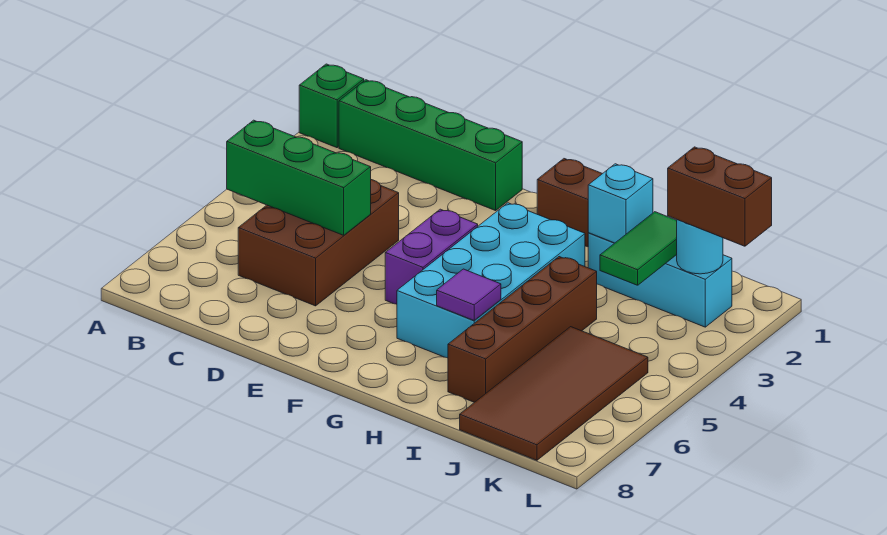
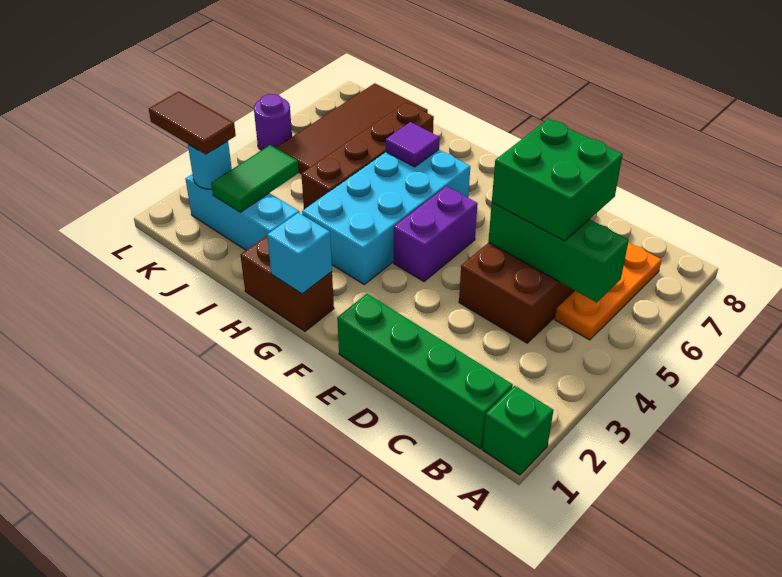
none -> orange plate B5:B7 level 1
none -> green brick C5:D6 level 3
cyan brick I2 level 2 -> cyan brick G1 level 2
brown brick K2:L2 level 3 -> brown tile K2:L2 level 3
none -> purple round brick L5 level 1

